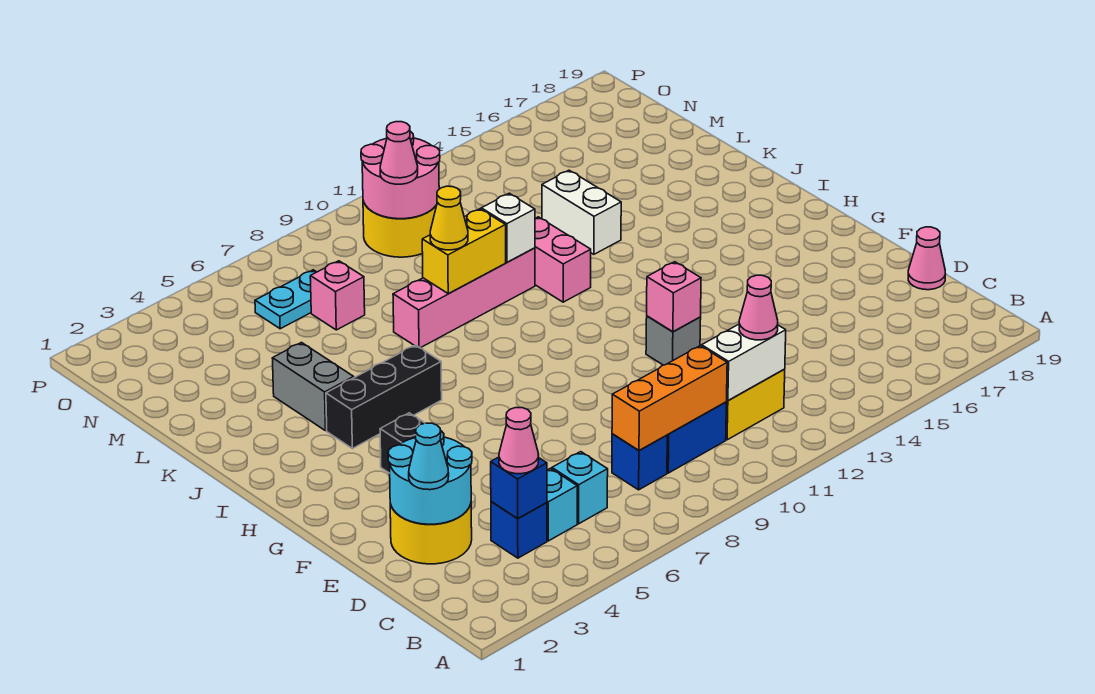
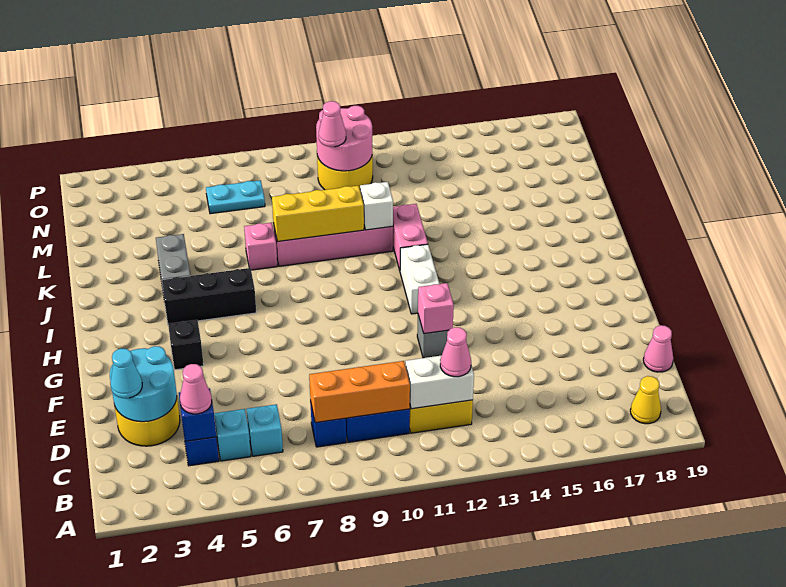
yellow brick K9:K10 level 2 -> yellow brick K8:K10 level 2
yellow cone K9 level 3 -> yellow cone B18 level 1
white brick K14:L14 level 1 -> white brick H12:I12 level 1
pink brick M7 level 1 -> pink brick K7 level 1

